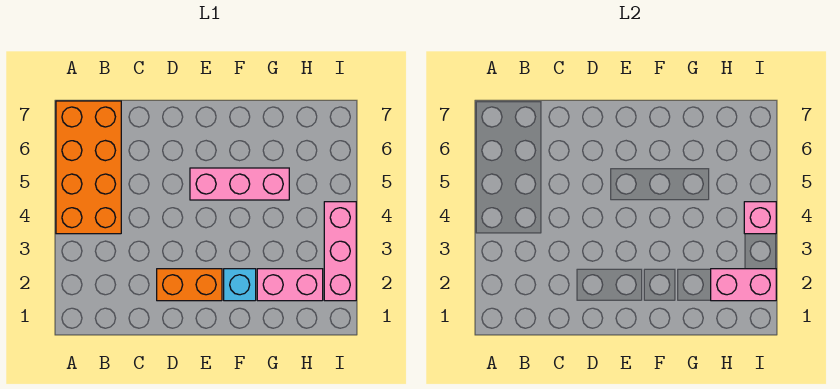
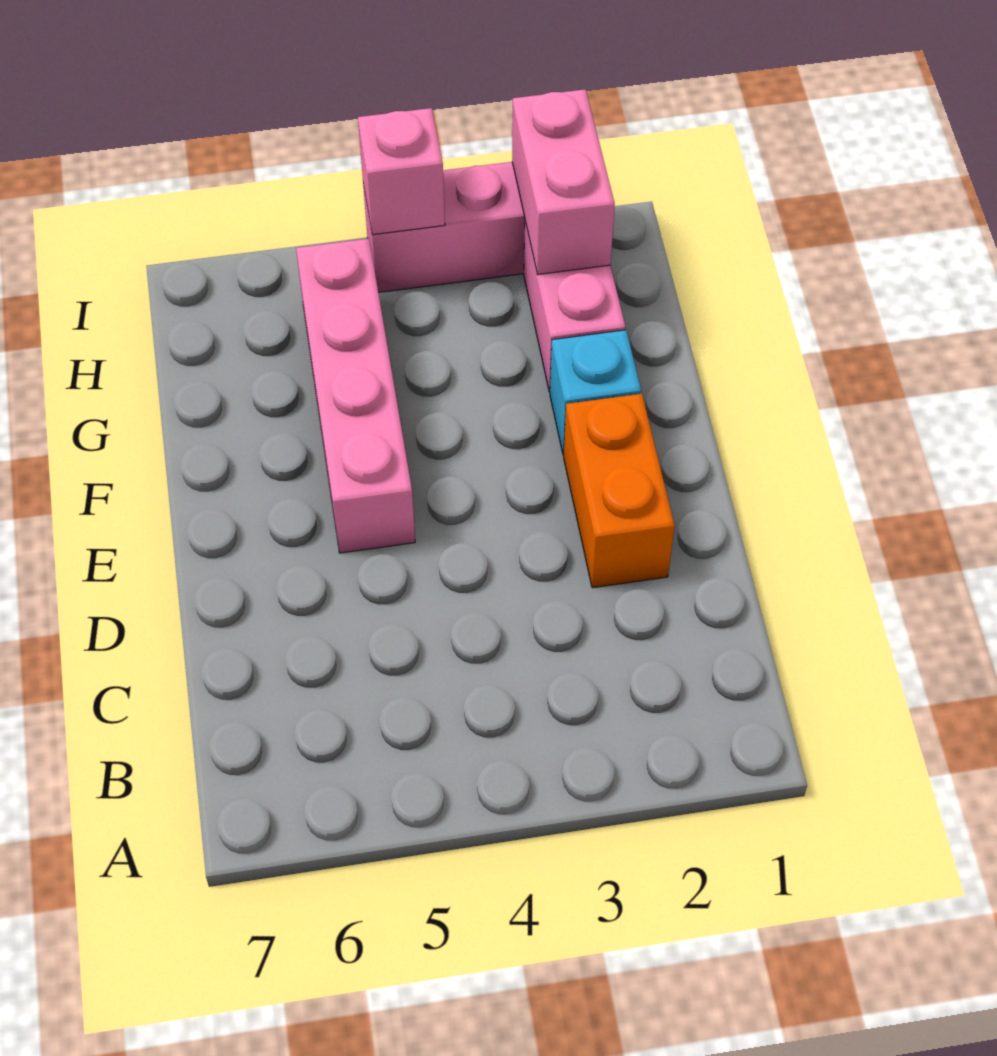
orange brick A4:B7 level 1 -> none
pink brick E5:G5 level 1 -> pink brick E5:H5 level 1

